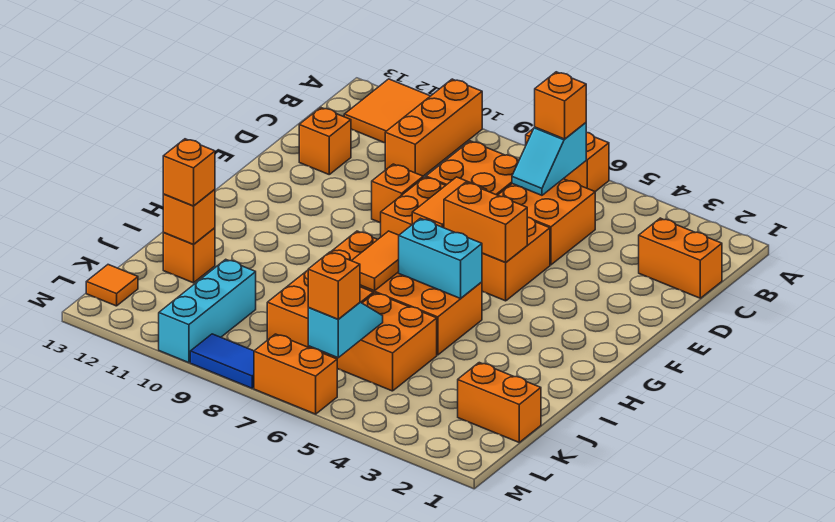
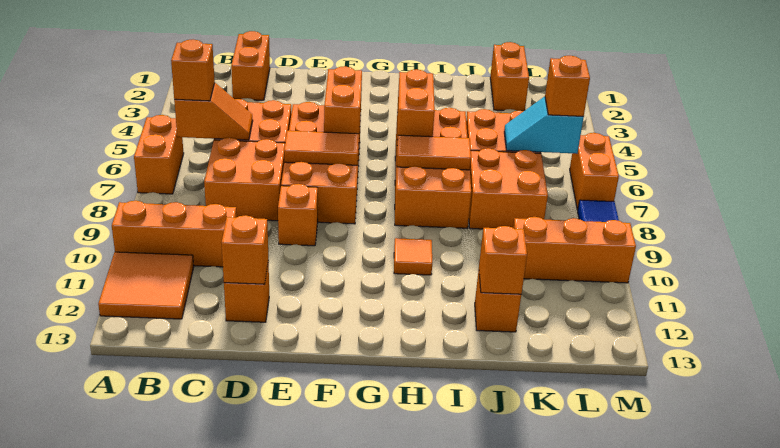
cyan slope B6:C6 level 2 top B -> orange slope B6:C6 level 2 top B
cyan brick H5:H6 level 2 -> orange brick H5:H6 level 2
orange brick J12 level 3 -> orange brick D12 level 2
cyan brick K10:M10 level 1 -> orange brick K10:M10 level 1
orange tile L13 level 1 -> orange tile H10 level 1

